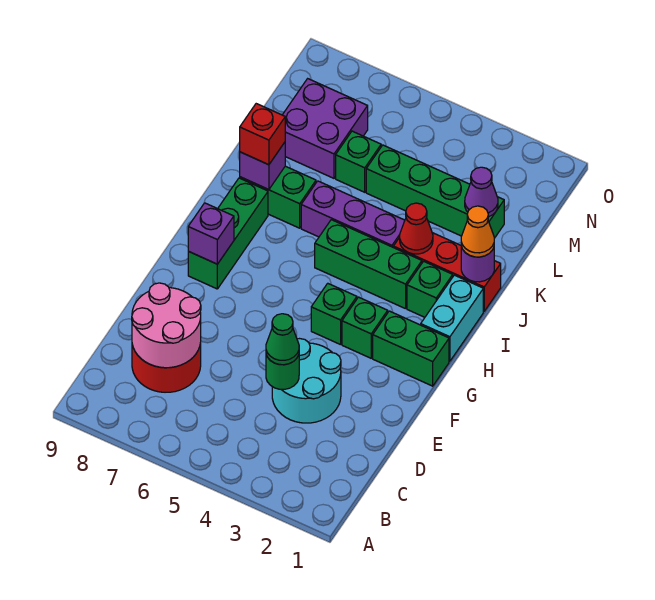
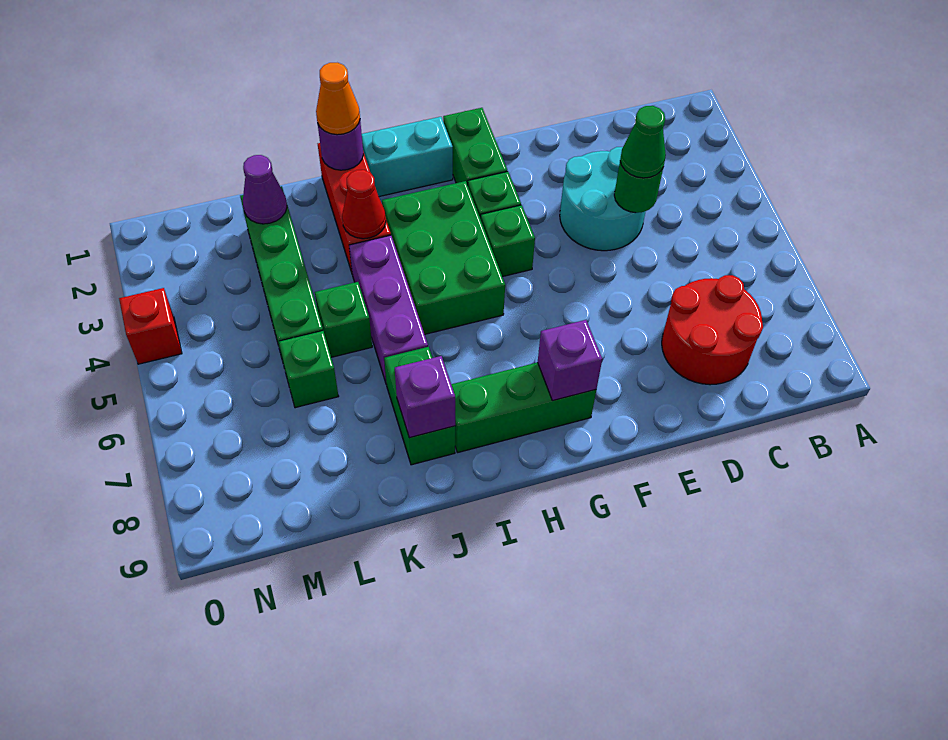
pink round brick C7:D8 level 2 -> none
green brick I2 level 1 -> green brick K5 level 1
green brick I3:I5 level 1 -> green brick H3:I5 level 1
red brick J8 level 3 -> red brick O4 level 1
purple brick L7:M8 level 1 -> none

